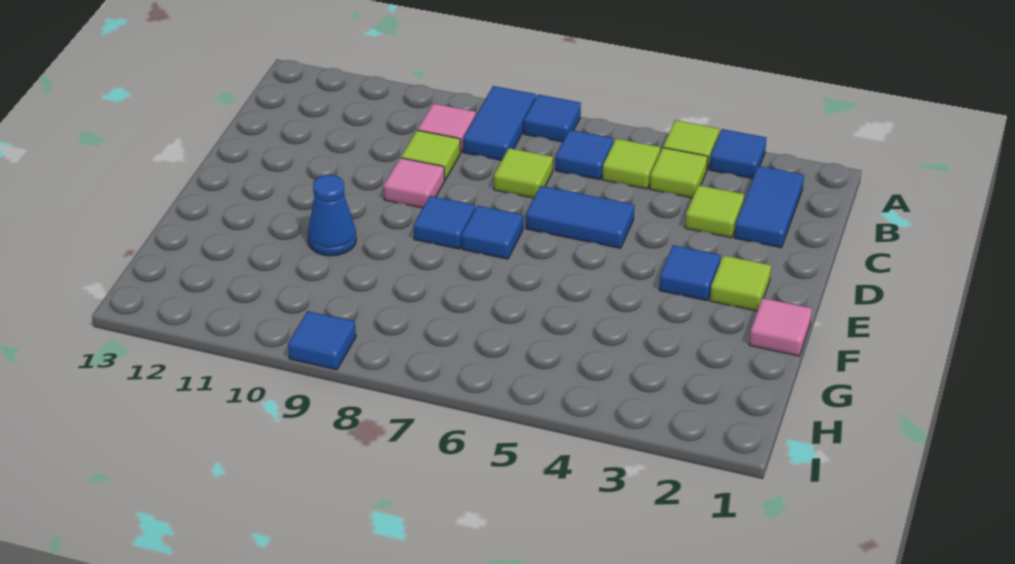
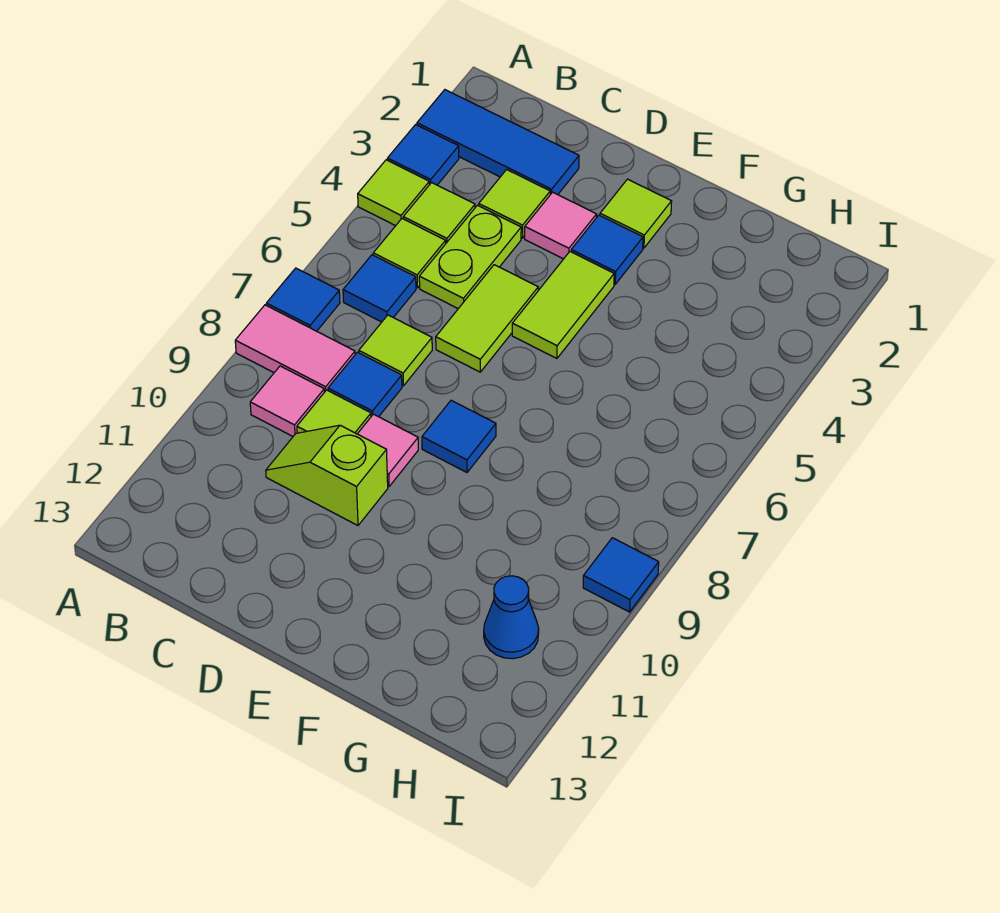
blue tile A8:B8 level 1 -> pink tile A8:B8 level 1
blue tile B2:C2 level 1 -> blue tile A2:C2 level 1
none -> lime plate C4:C5 level 1
none -> lime slope C10:D10 level 1 top D
blue tile D5:D6 level 1 -> lime tile D5:D6 level 1
none -> lime tile E4:E5 level 1
blue tile E7 level 1 -> blue tile C8 level 1
pink tile F1 level 1 -> pink tile D3 level 1
blue cone F10 level 1 -> blue cone H11 level 1

